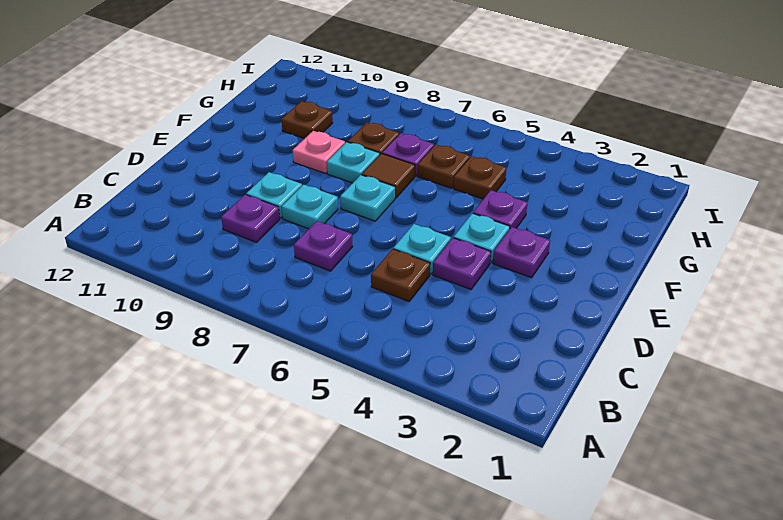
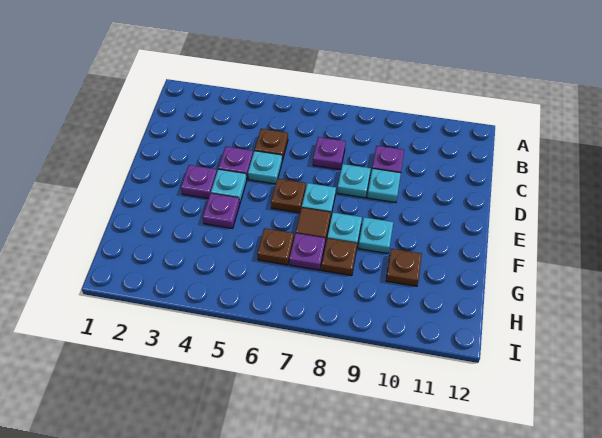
pink plate F9 level 1 -> cyan plate F9 level 1
brown plate G5 level 1 -> brown plate E6 level 1

